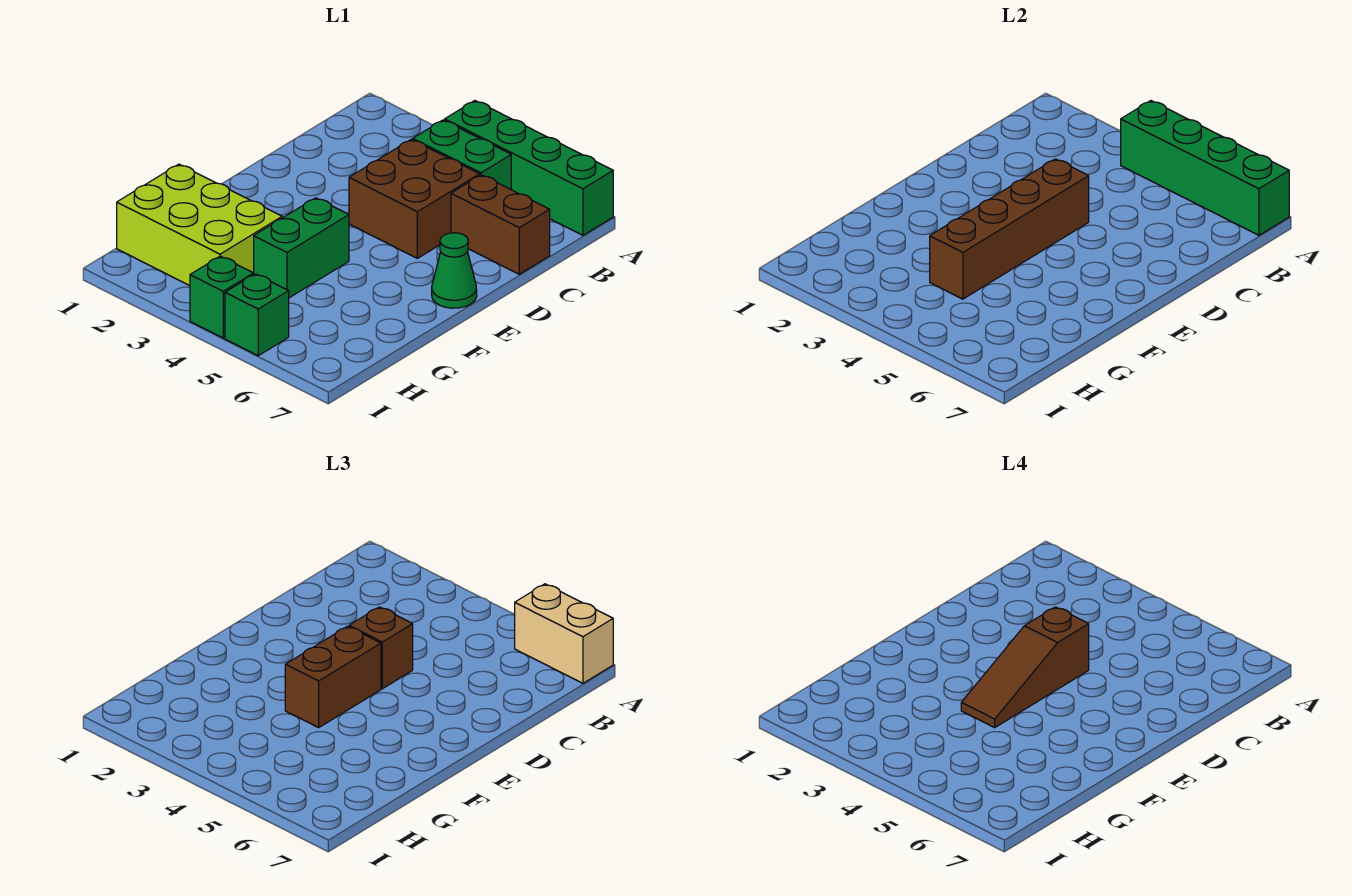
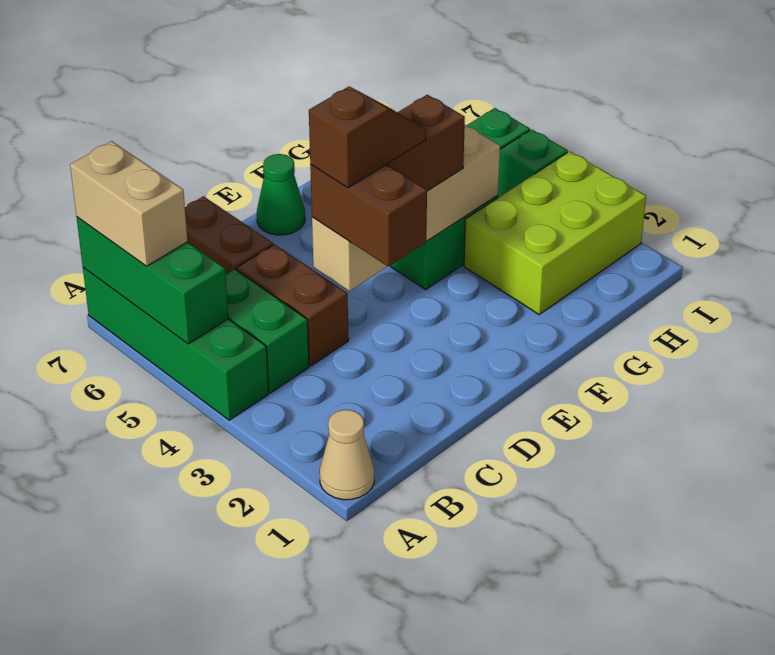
none -> tan cone A1 level 1
green brick A4:A7 level 2 -> green brick A5:A7 level 2
brown brick C4:D5 level 1 -> brown brick C4:C5 level 1
brown brick D4:G4 level 2 -> tan brick D4:G4 level 2
brown brick D4 level 3 -> brown brick D3:D4 level 3
brown slope D4:F4 level 4 top D -> brown slope D4:E4 level 4 top D
lime brick G1:H3 level 1 -> lime brick G2:I3 level 1

